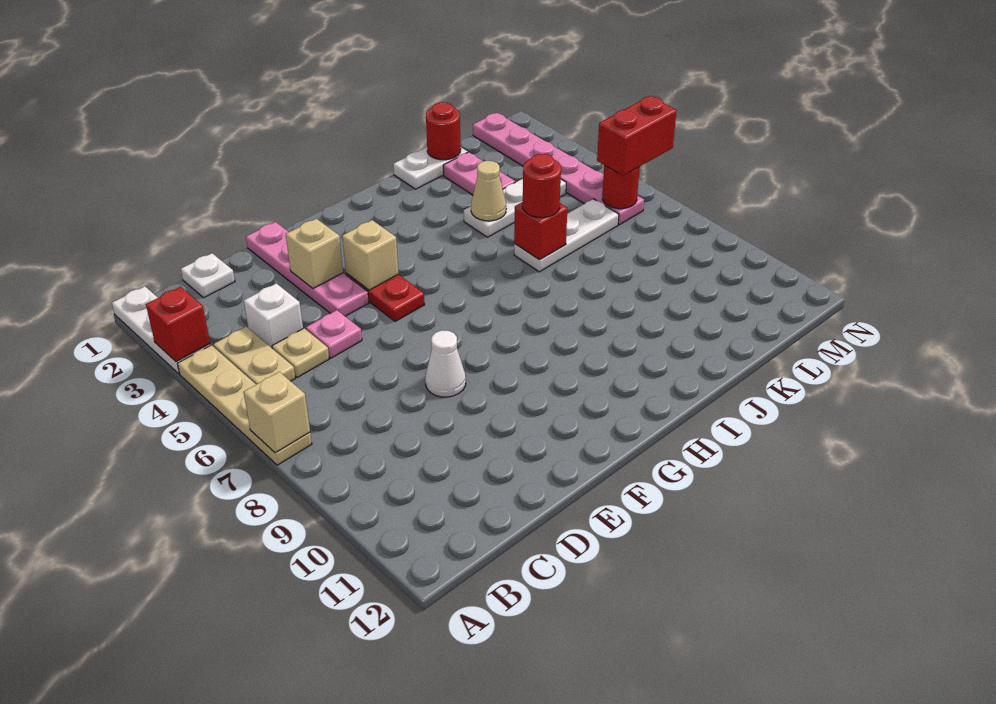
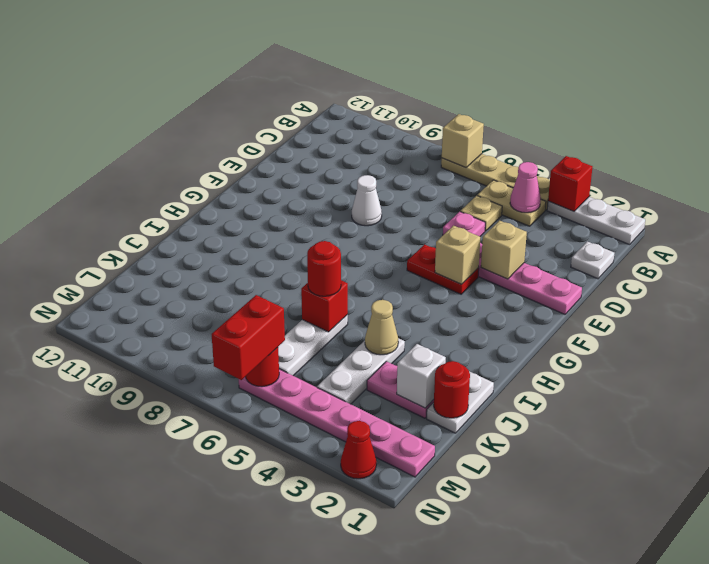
none -> pink cone B4 level 2
white brick C4 level 1 -> white brick K2 level 2
none -> red cone N2 level 1

